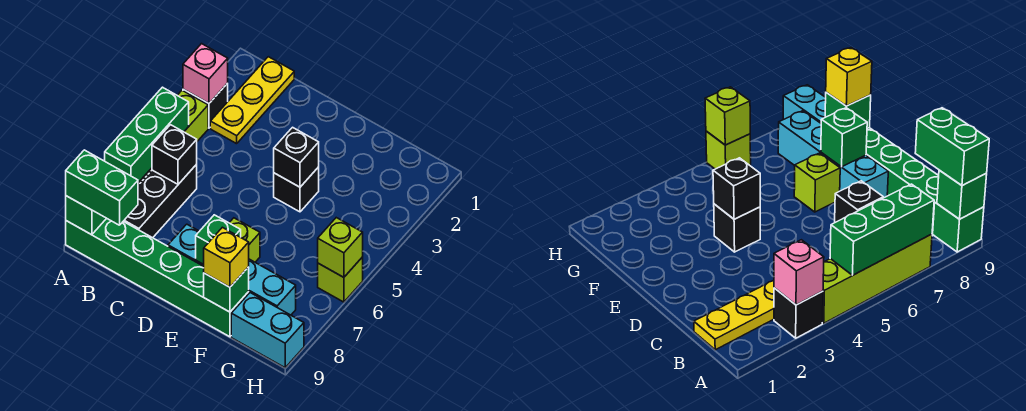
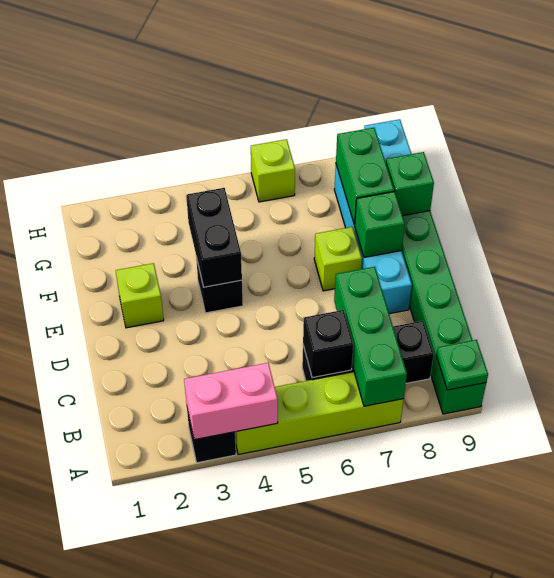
pink brick A3 level 2 -> pink brick A3:A4 level 2
green brick A5:A7 level 2 -> green brick A7:C7 level 2
green brick A9 level 2 -> green plate A9 level 2
green brick A9:B9 level 3 -> green brick F8:G8 level 2
yellow plate B1:B3 level 1 -> none
black brick E4 level 2 -> black brick E4:F4 level 2
yellow brick F9 level 3 -> none
lime brick H6 level 2 -> lime brick E2 level 1

